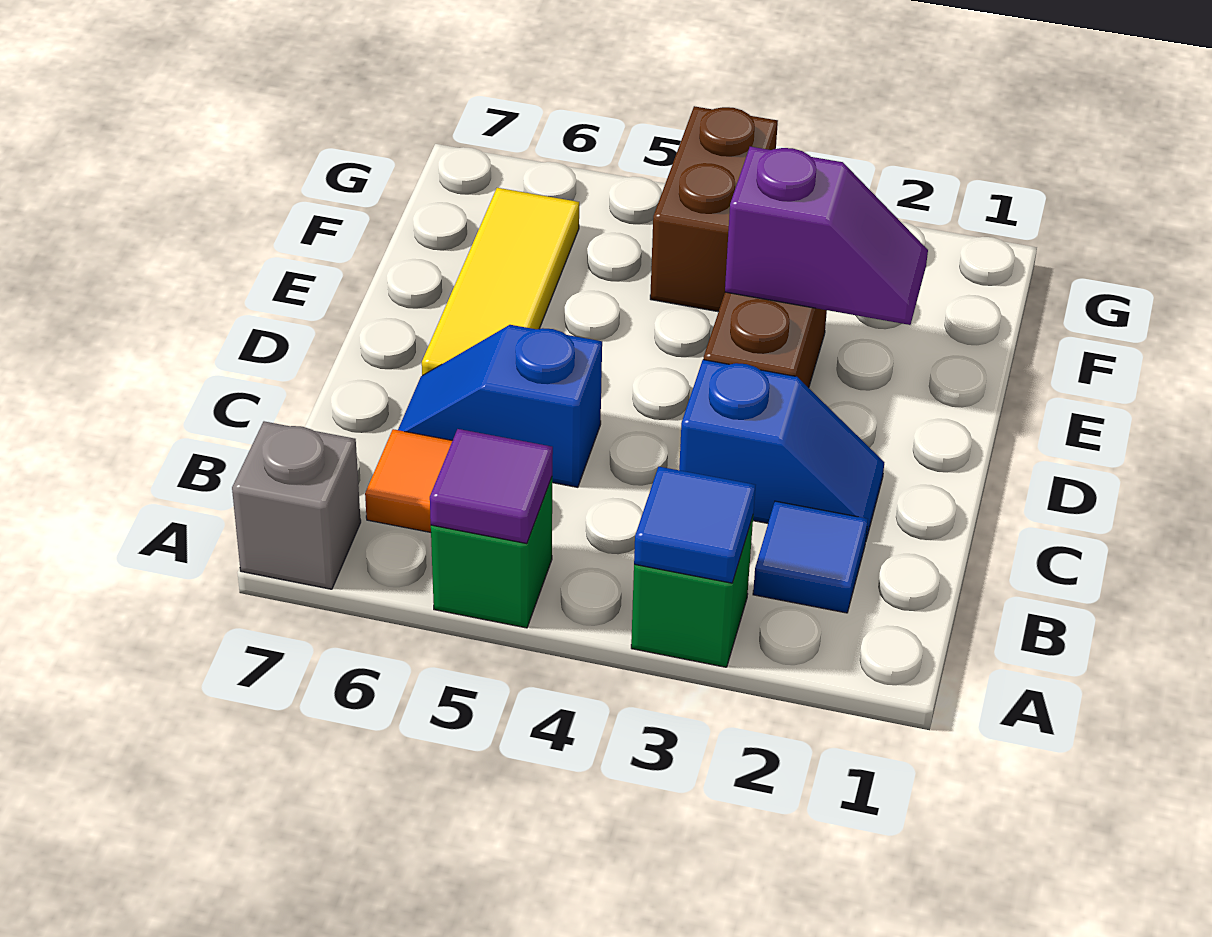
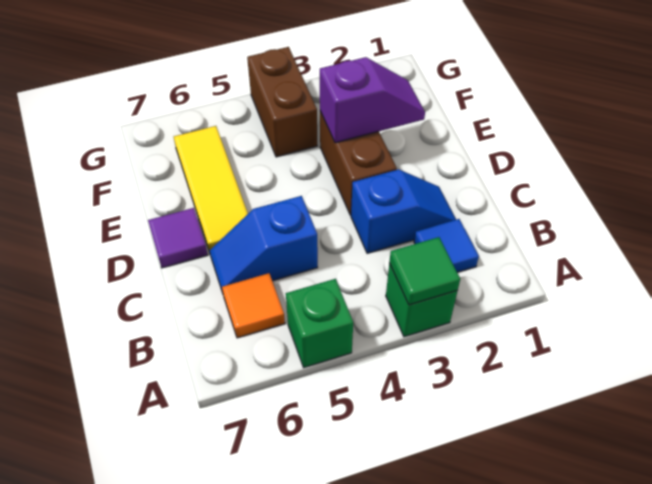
blue tile A3 level 2 -> green tile A3 level 2
purple tile A5 level 2 -> purple tile D7 level 1
grey brick A7 level 1 -> none

